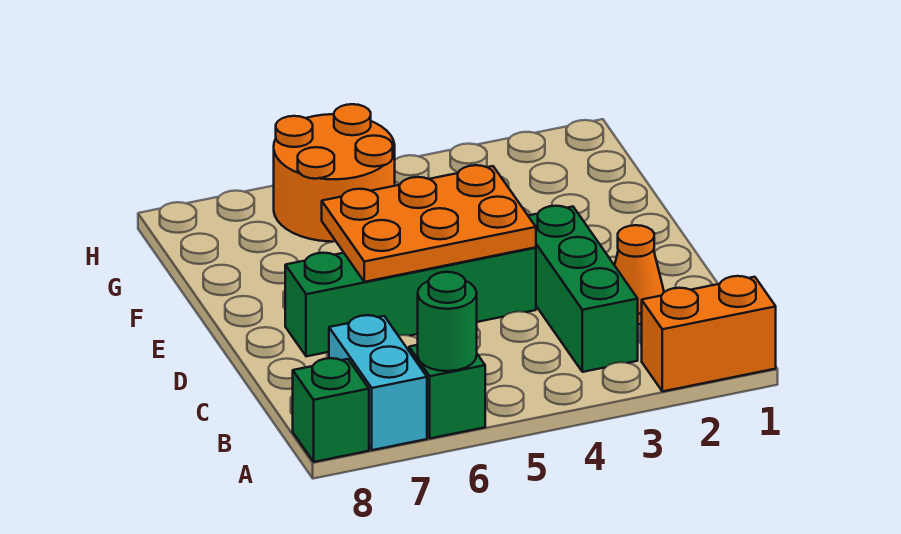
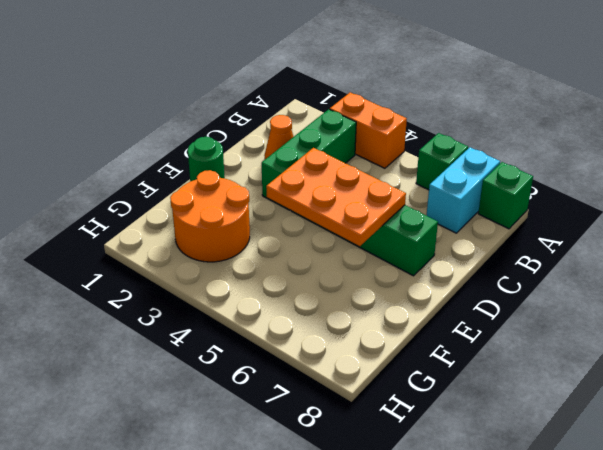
orange brick A1:A2 level 1 -> orange brick A3:A4 level 1
green round brick A6 level 2 -> green round brick E1 level 1
orange round brick G5:H6 level 1 -> orange round brick F2:G3 level 1

